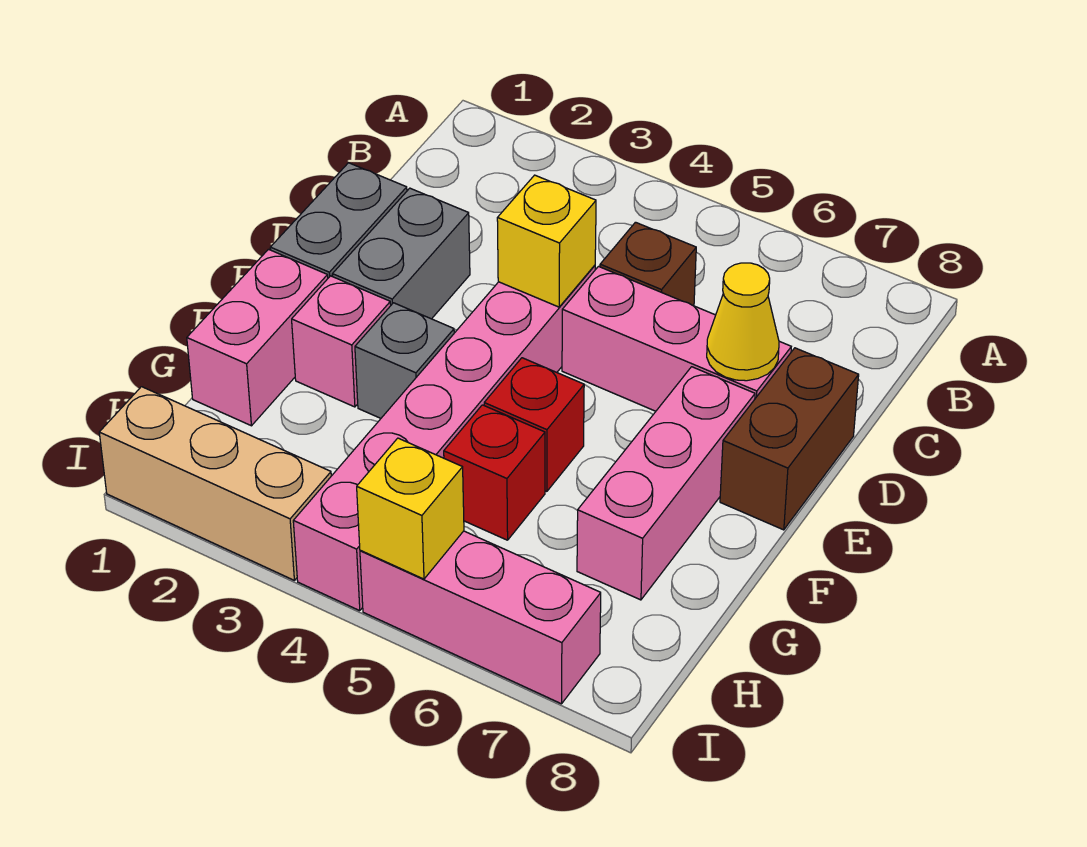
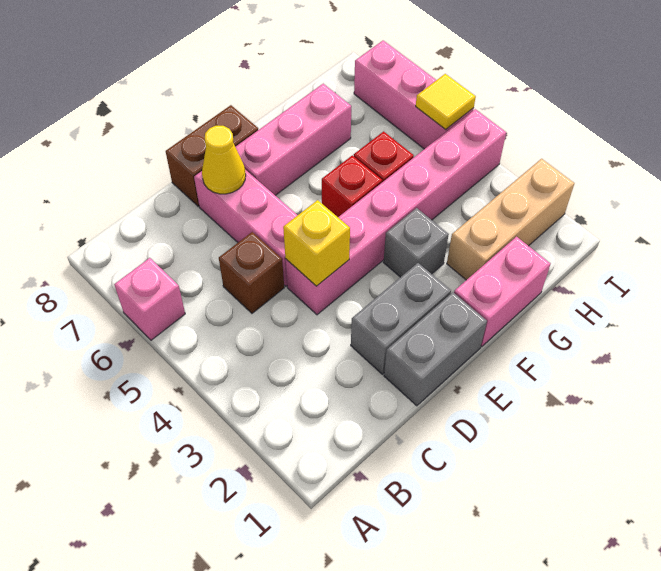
pink brick F2 level 1 -> pink brick A6 level 1
tan brick I1:I3 level 1 -> tan brick G2:I2 level 1
yellow brick I5 level 2 -> yellow tile I5 level 2

